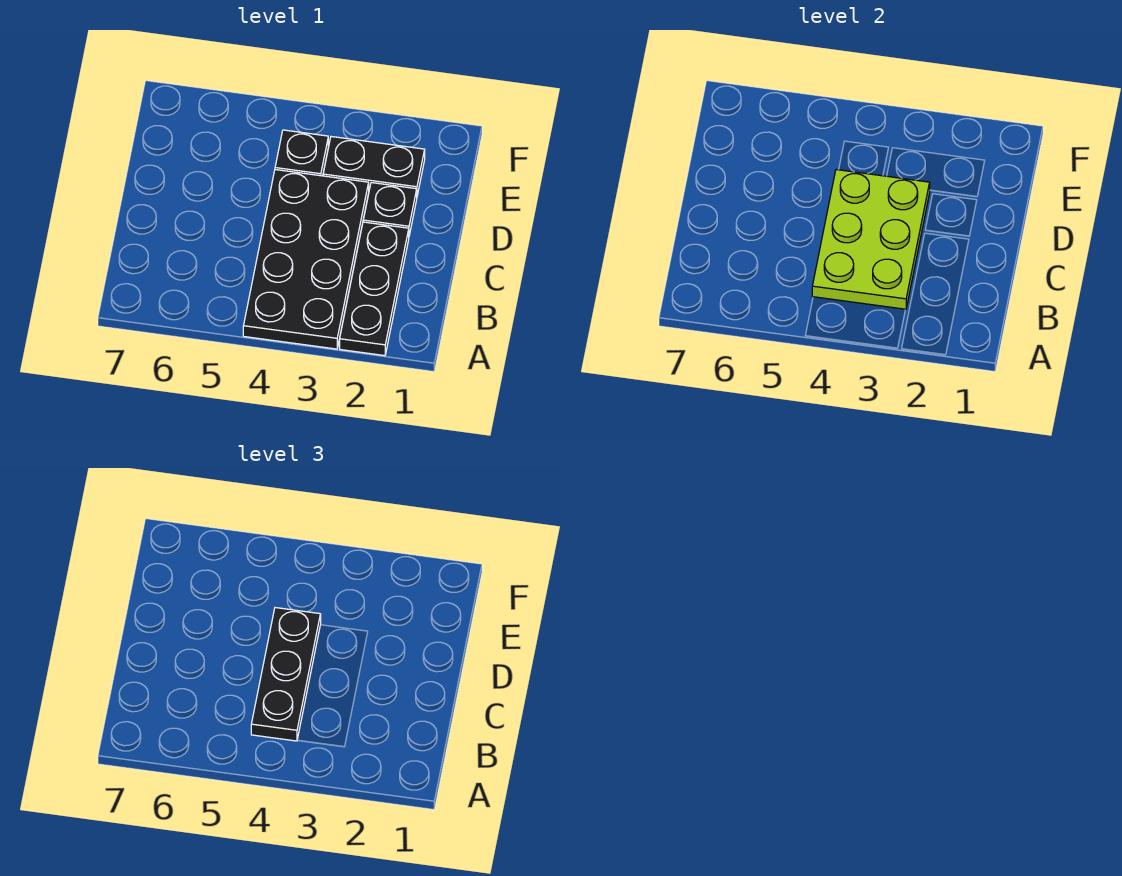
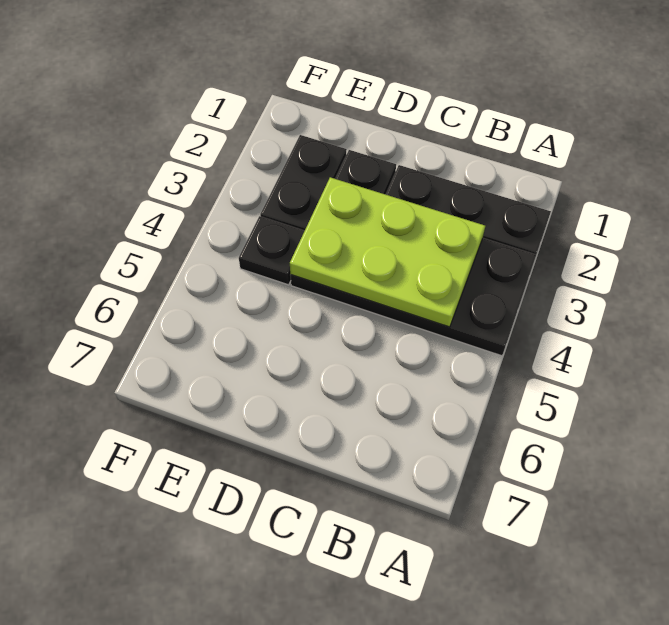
black plate B4:D4 level 3 -> none

